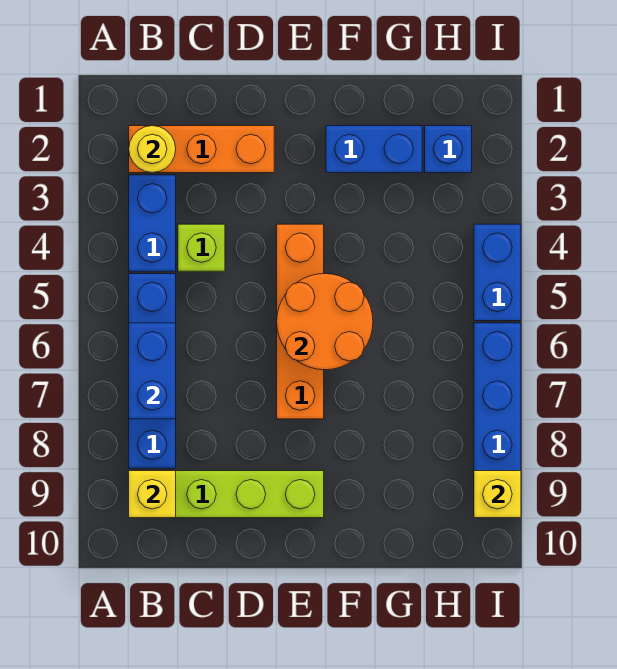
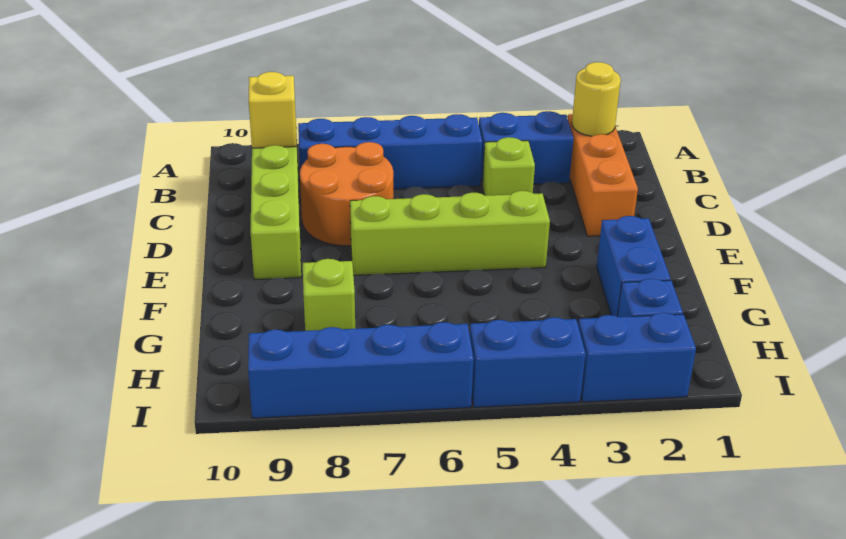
blue brick B6:B7 level 2 -> blue brick I2:I3 level 1
orange brick E4:E7 level 1 -> lime brick E4:E7 level 1
orange round brick E5:F6 level 2 -> orange round brick C7:D8 level 1
none -> lime brick G8 level 1
yellow brick I9 level 2 -> none

